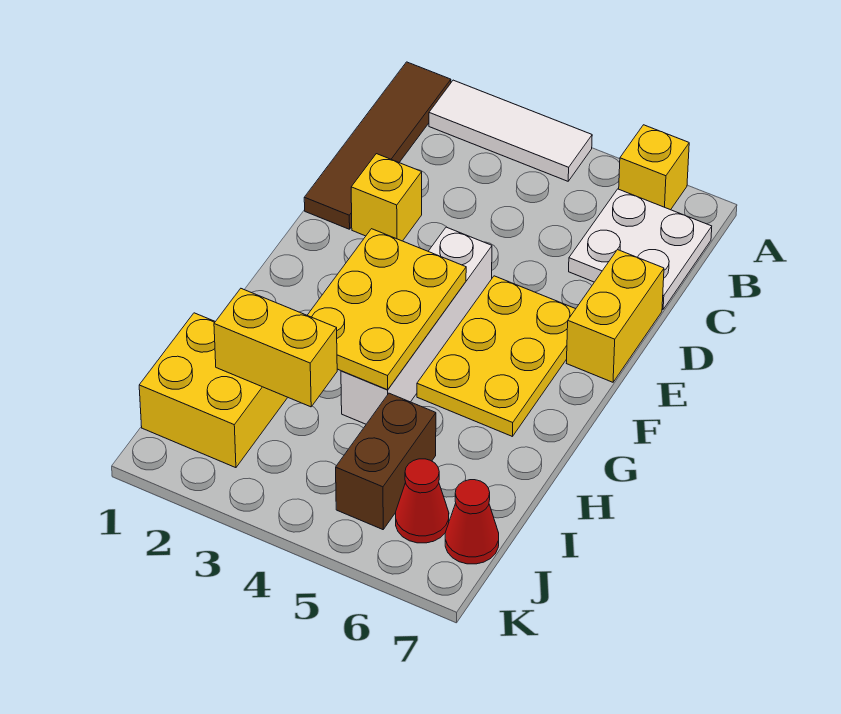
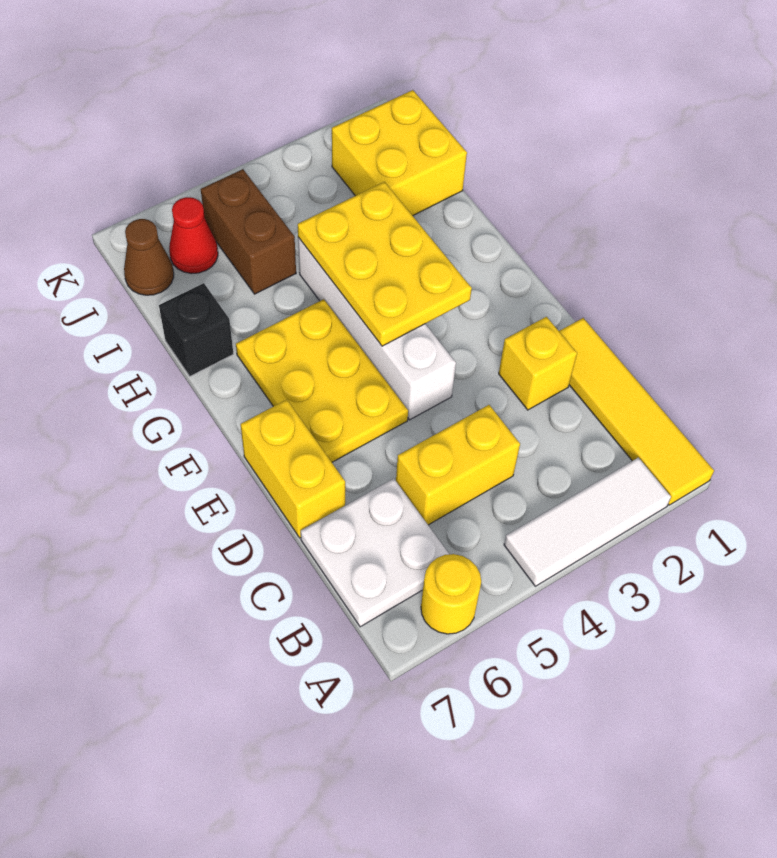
brown tile A1:D1 level 1 -> yellow tile A1:D1 level 1
yellow brick A6 level 1 -> yellow round brick A6 level 1
none -> black brick H7 level 1
yellow brick I2:I3 level 2 -> yellow brick C4:C5 level 1
red cone J7 level 1 -> brown cone J7 level 1

